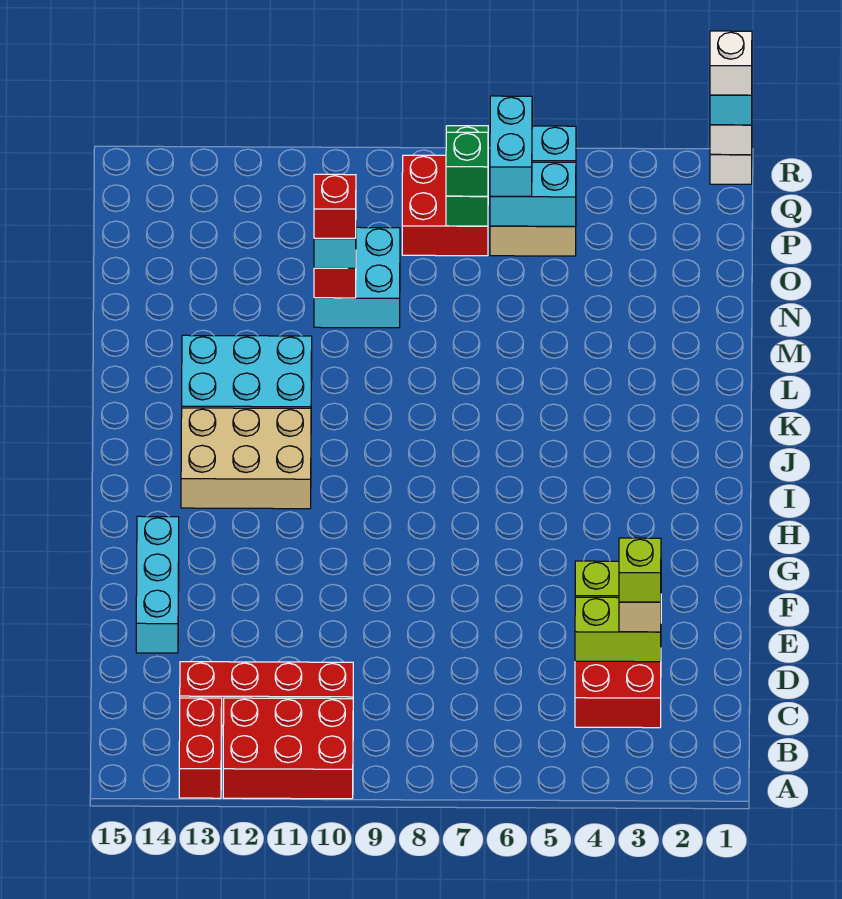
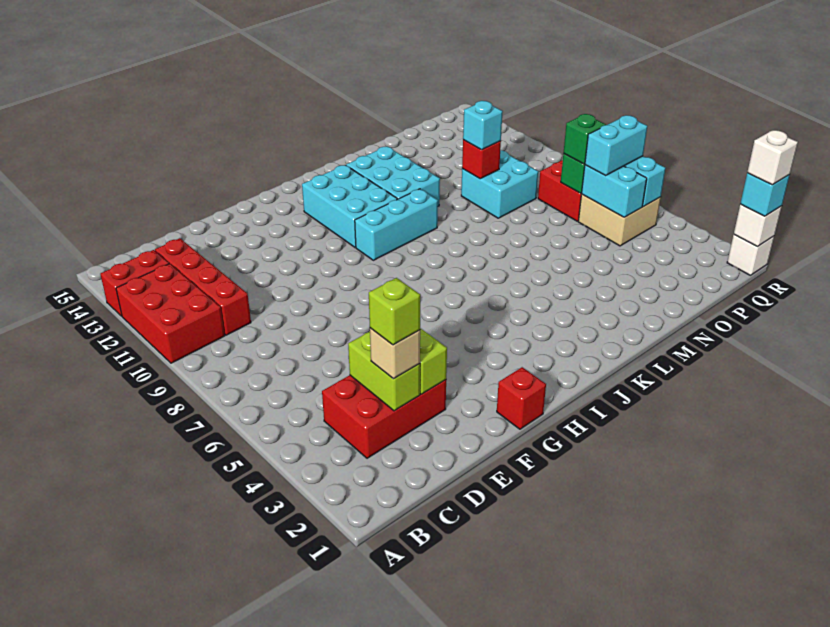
cyan brick E14:G14 level 1 -> cyan brick I10:K10 level 1
tan brick I11:J13 level 1 -> cyan brick I11:J13 level 1
red brick N10 level 4 -> red brick G1 level 1

